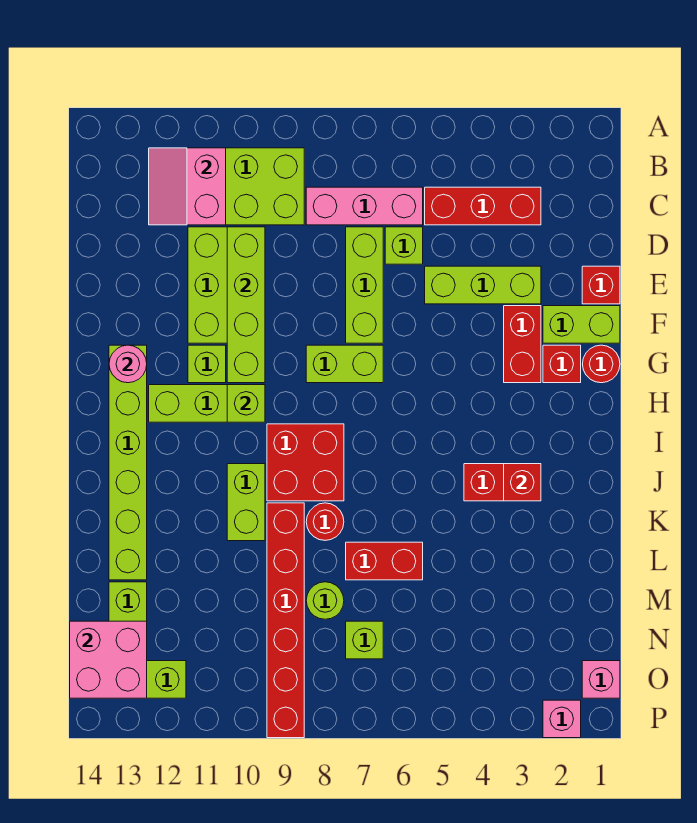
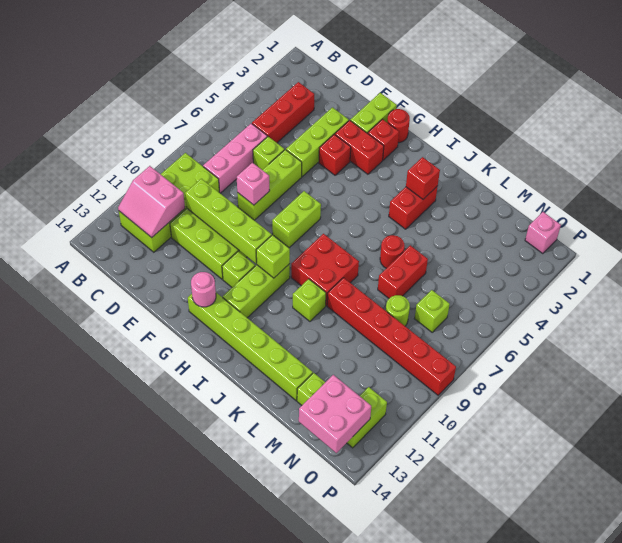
lime brick D7:F7 level 1 -> lime brick E6:E8 level 1
red brick E1 level 1 -> red brick F4 level 1
lime brick J10:K10 level 1 -> lime brick J10 level 1
red round brick K8 level 1 -> red round brick K6 level 1
pink brick P2 level 1 -> pink brick E8 level 2

